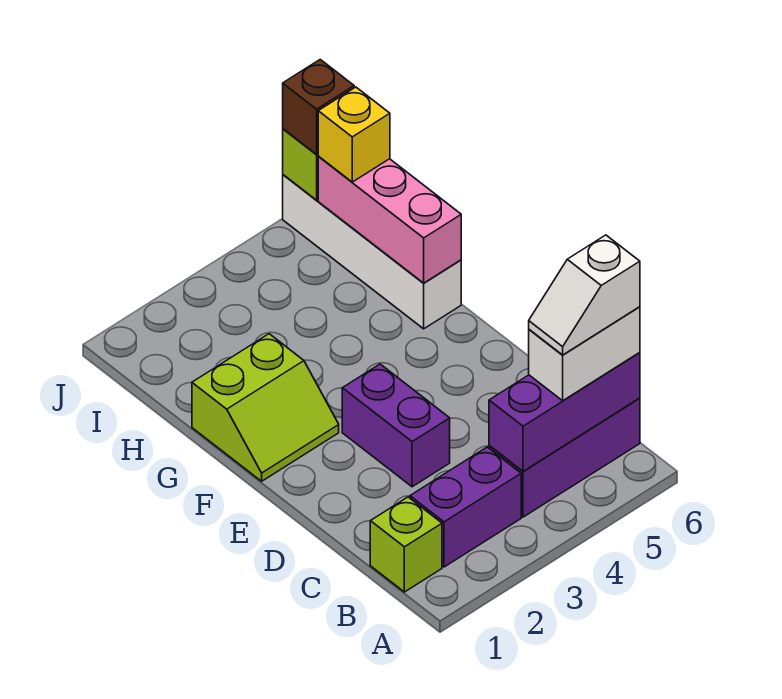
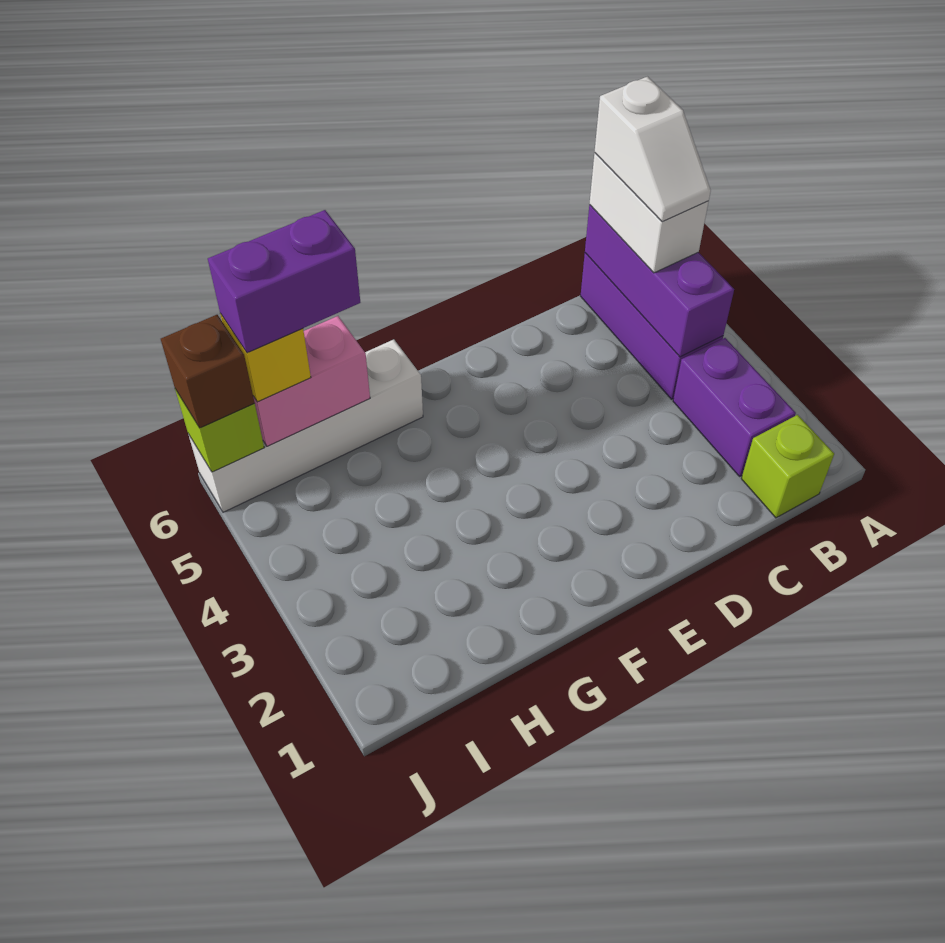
purple brick D3:E3 level 1 -> purple brick H6:I6 level 4
lime slope F1:G2 level 1 top G -> none
pink brick G6:I6 level 2 -> pink brick H6:I6 level 2

